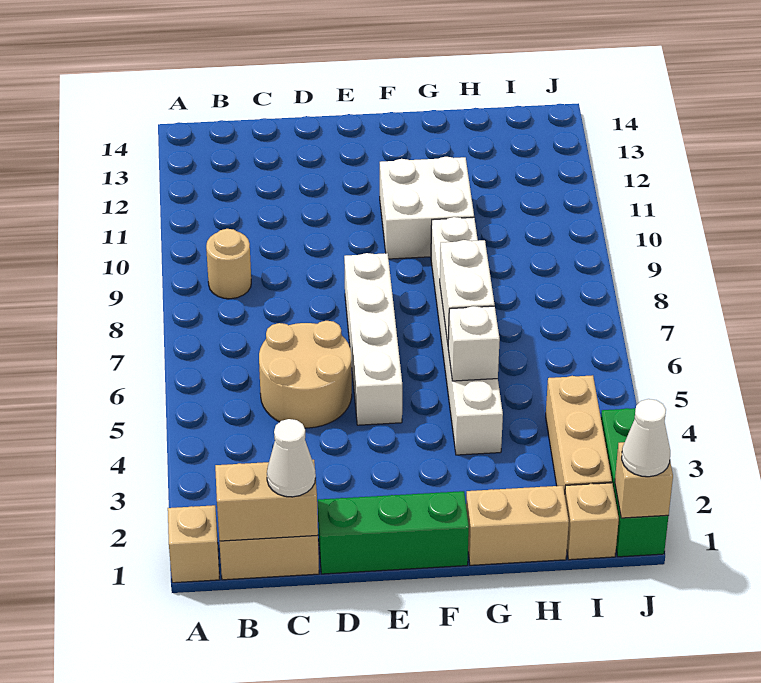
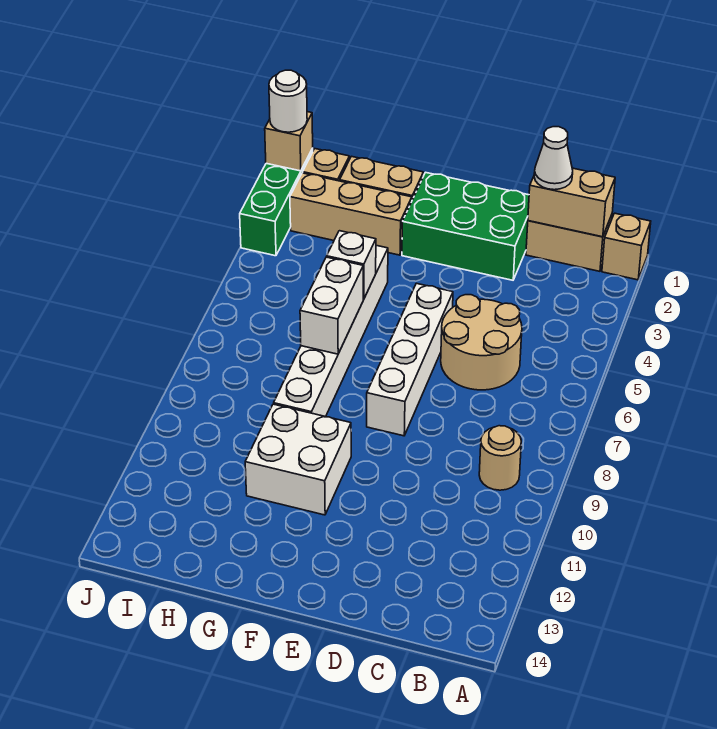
green brick D1:F1 level 1 -> green brick D1:F2 level 1
tan brick I2:I4 level 1 -> tan brick G2:I2 level 1
white cone J1 level 3 -> white round brick J1 level 3

